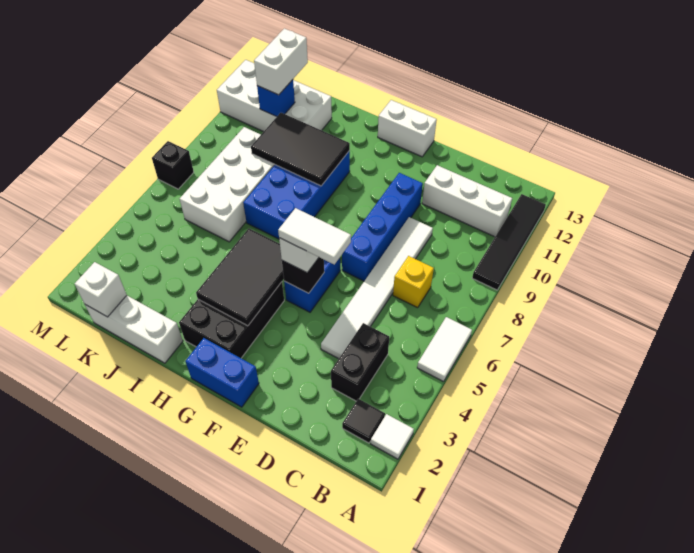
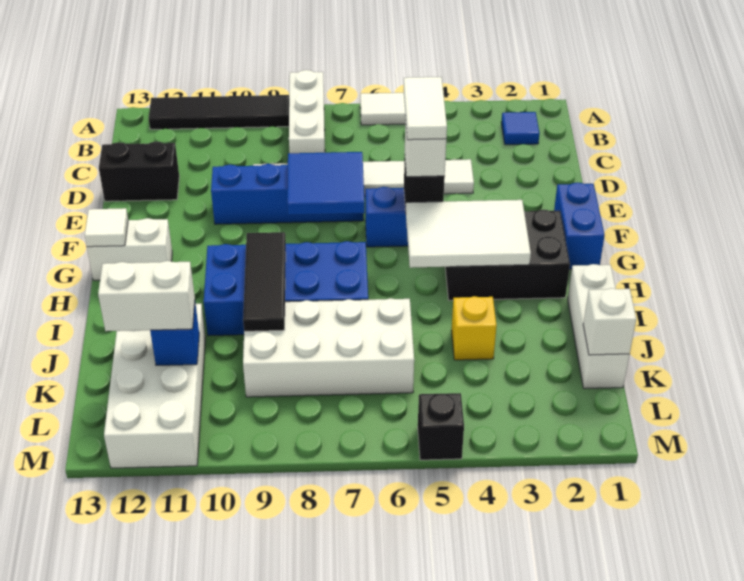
white tile A2 level 1 -> white tile G13 level 2
black tile B2 level 1 -> blue tile B2 level 1
white brick B11:D11 level 1 -> white brick A8:C8 level 1
black brick C3:C4 level 1 -> black brick D12:D13 level 1
yellow brick C7 level 1 -> yellow brick J4 level 1
none -> blue tile E7:F8 level 2
white brick F13:G13 level 1 -> white brick G12:G13 level 1
black tile G3:H5 level 2 -> white tile G3:H5 level 2
black tile H9:J10 level 2 -> black tile H9:J9 level 2
black brick M7 level 1 -> black brick M5 level 1

